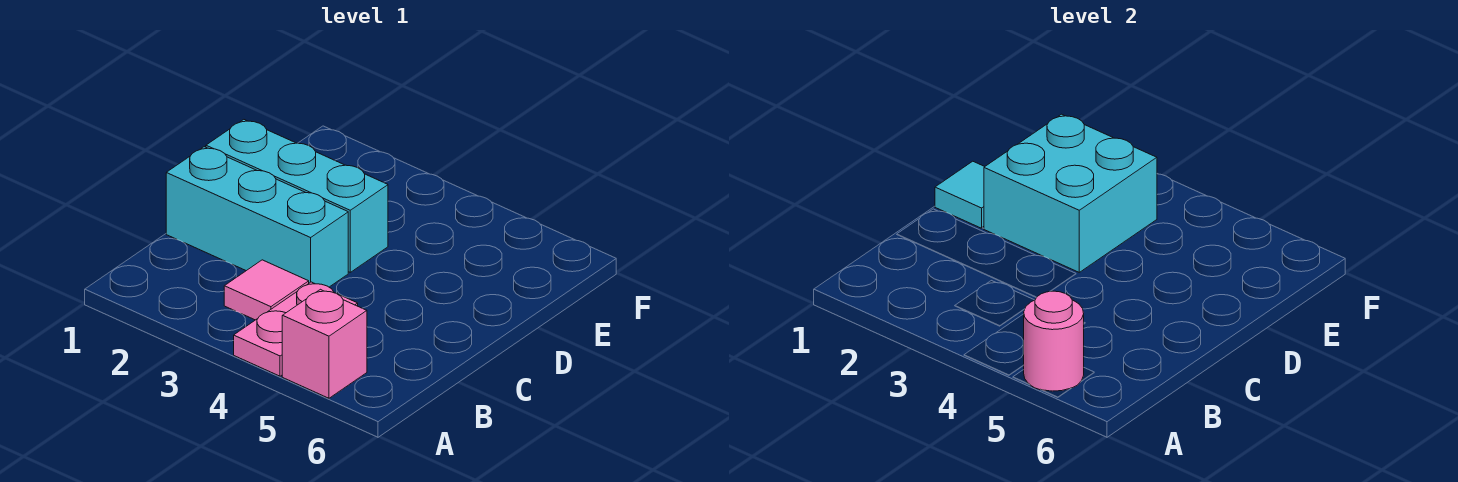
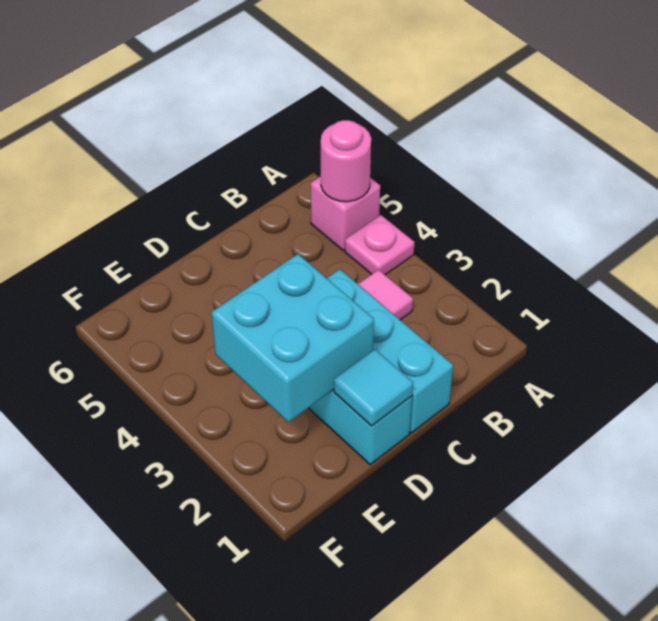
pink plate A4:B4 level 1 -> pink plate A4 level 1

